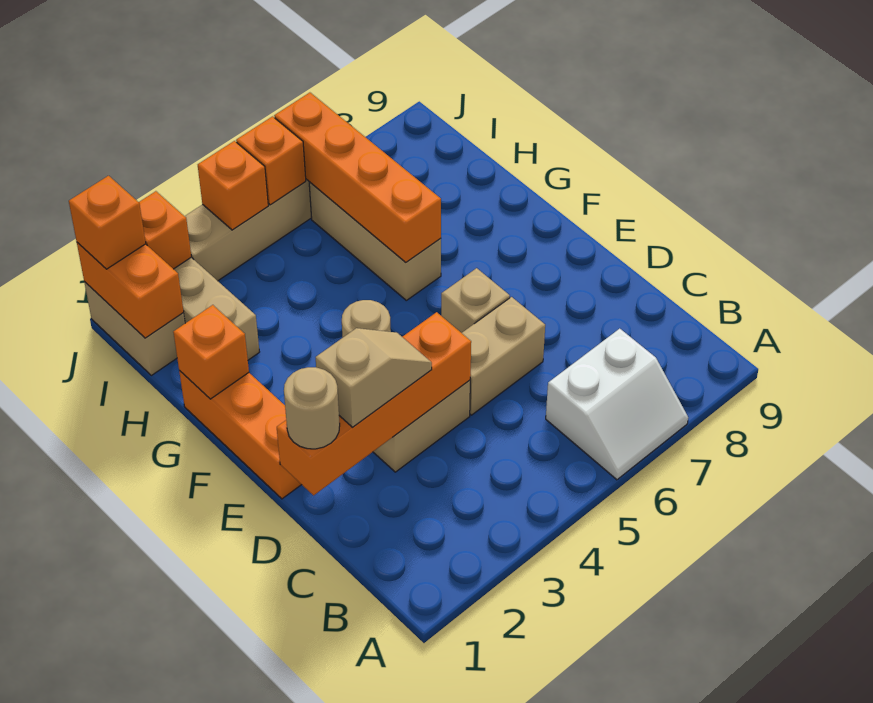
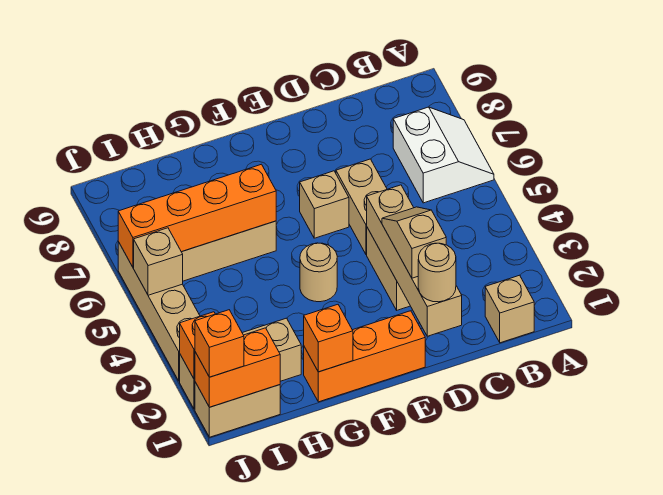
none -> tan brick B1 level 1
orange brick D1:D4 level 2 -> tan brick D1:D4 level 2
orange brick J4 level 2 -> none
orange brick J5 level 2 -> tan brick J5 level 2

